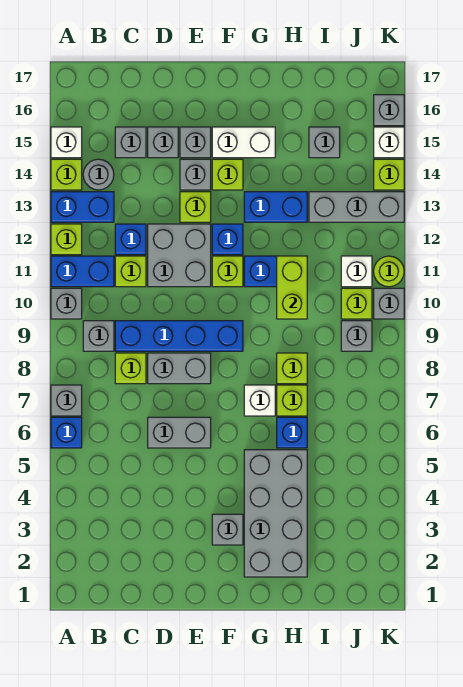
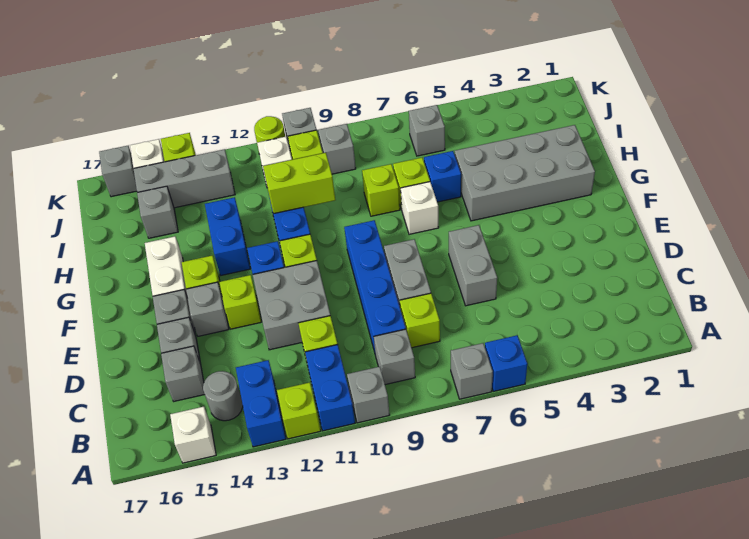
lime brick A14 level 1 -> none
blue brick C12 level 1 -> none
grey brick F3 level 1 -> grey brick J6 level 1
grey brick I13:K13 level 1 -> grey brick J13:J15 level 1

